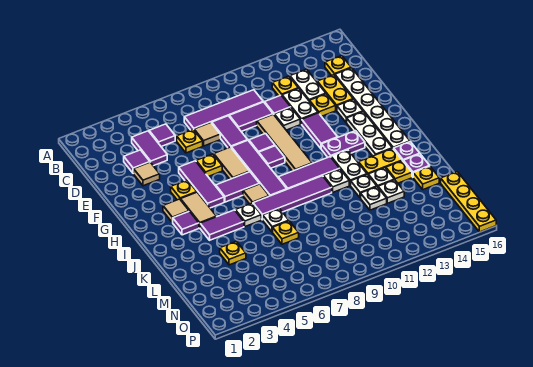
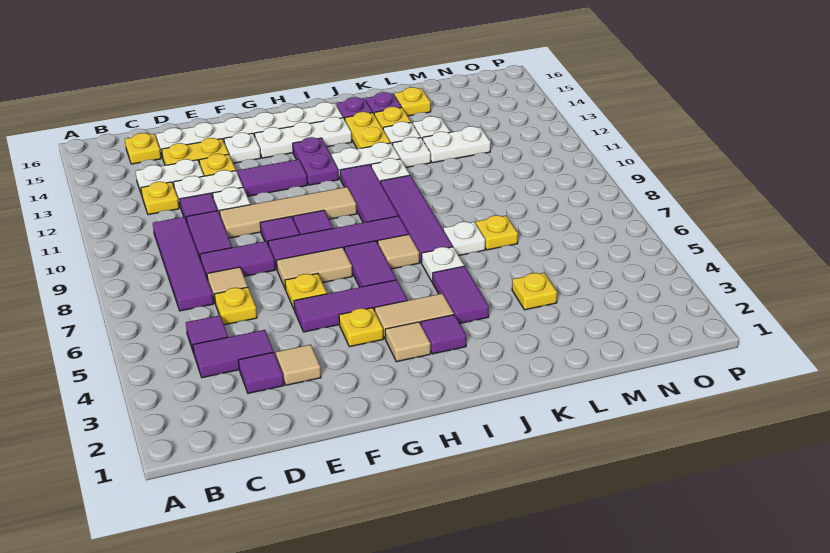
white plate L12 level 1 -> white plate L12:M12 level 1
yellow plate M16:P16 level 1 -> none

